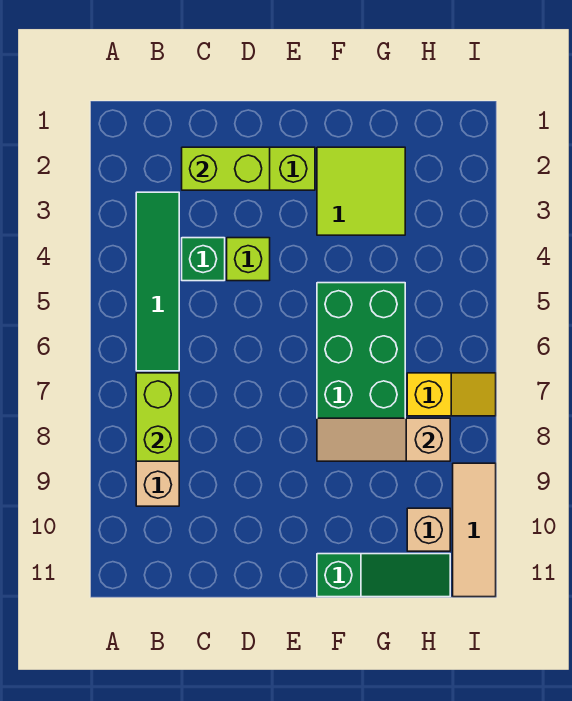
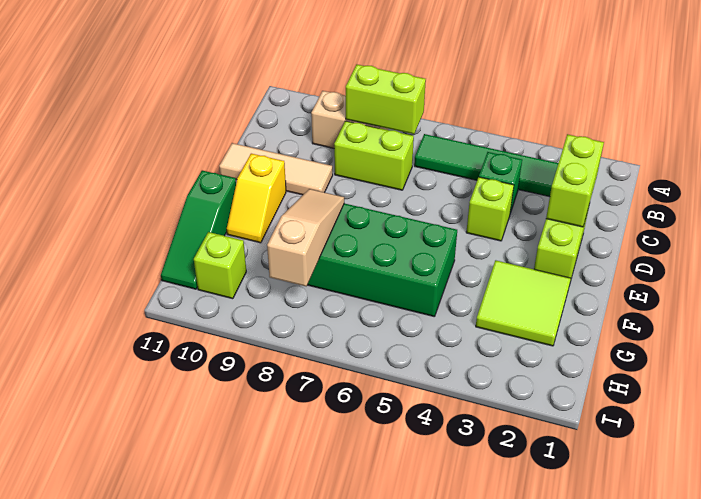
none -> lime brick C7:C8 level 1
yellow slope H7:I7 level 1 top H -> yellow slope E10:F10 level 1 top E
tan brick H10 level 1 -> lime brick H10 level 1
tan tile I9:I11 level 1 -> tan tile D9:D11 level 1

